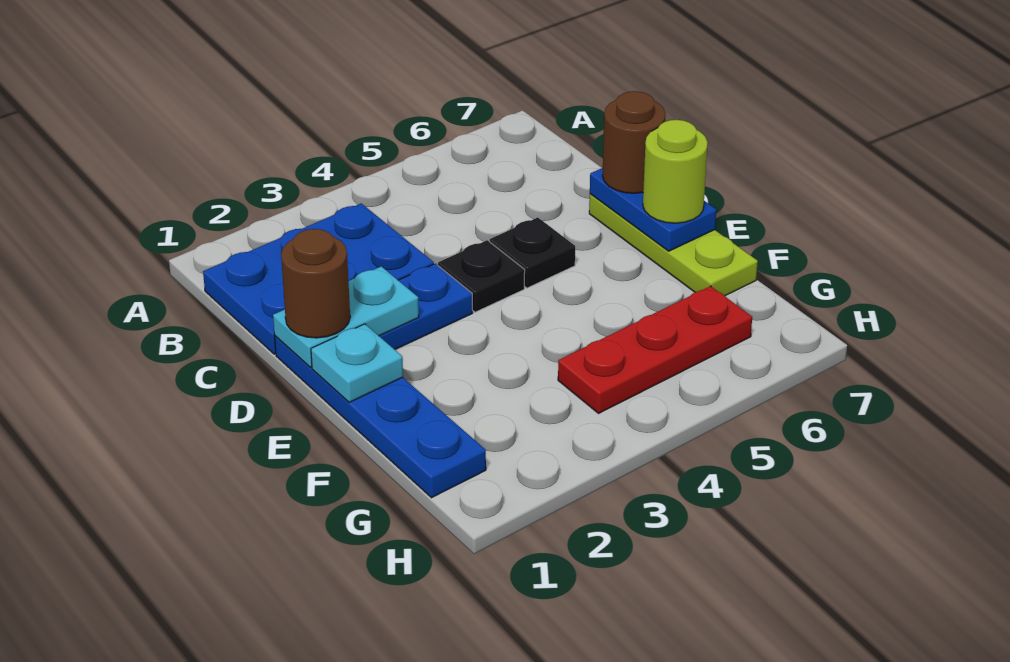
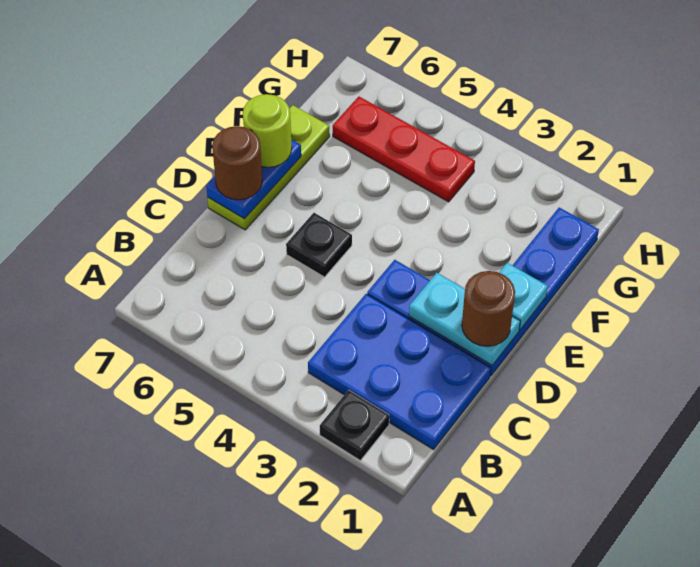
black plate D4 level 1 -> black plate A2 level 1

